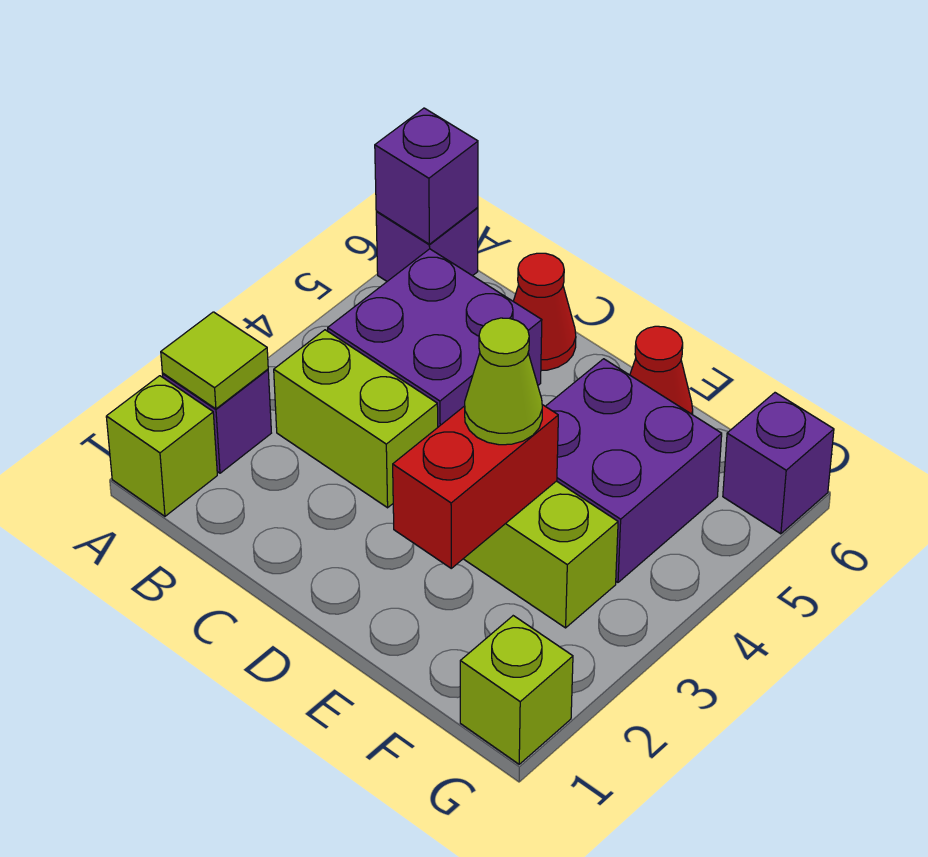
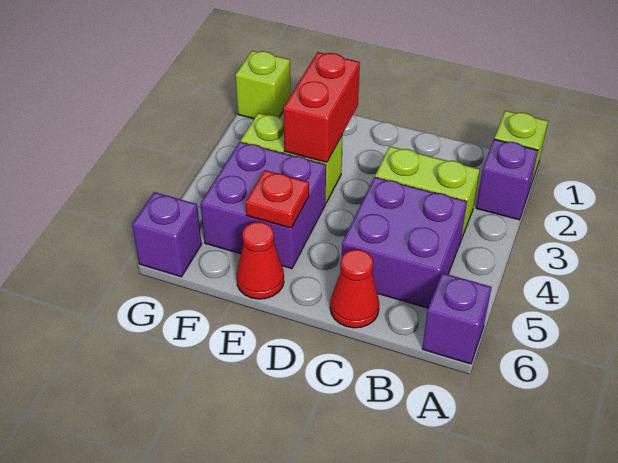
lime tile A2 level 2 -> none
purple brick A6 level 2 -> none
lime cone E3 level 3 -> none
none -> red plate E5 level 2

